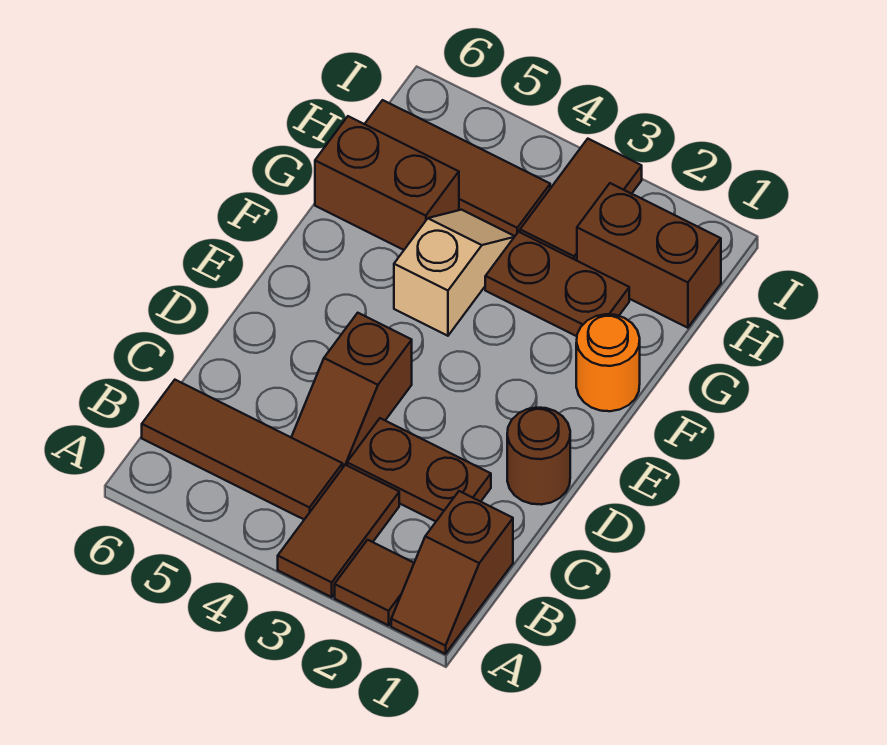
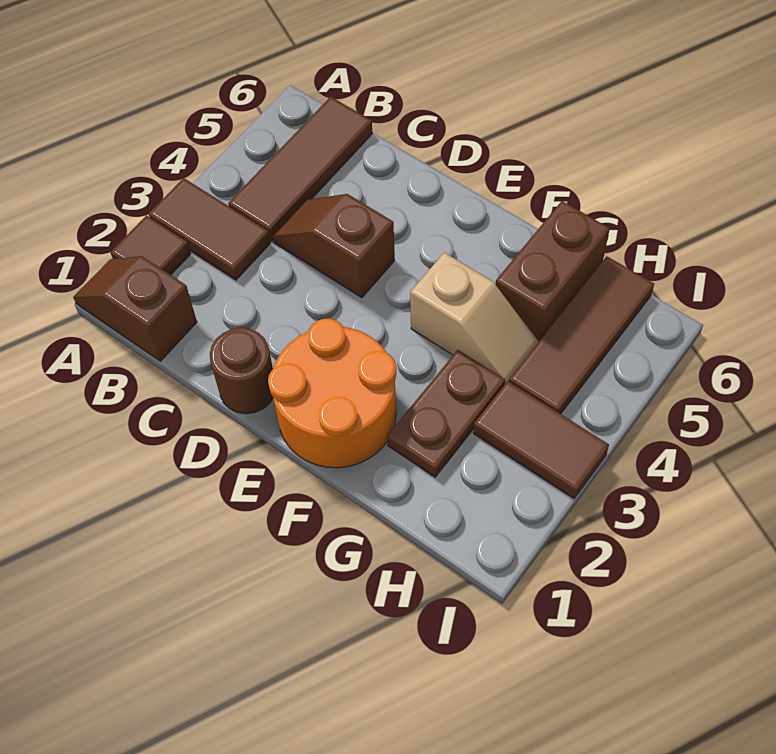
brown plate C2:C3 level 1 -> none
orange round brick F1 level 1 -> orange round brick E1:F2 level 1
brown brick H1:H2 level 1 -> none

